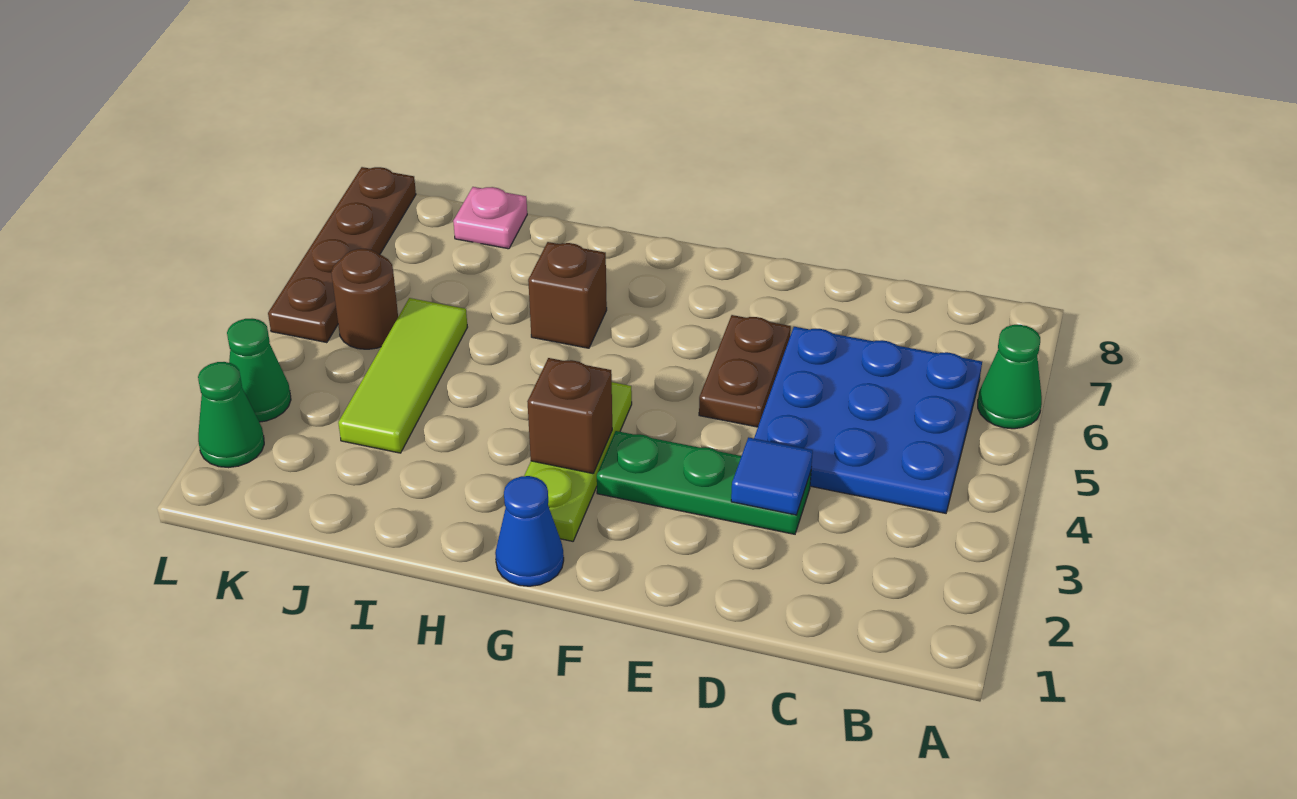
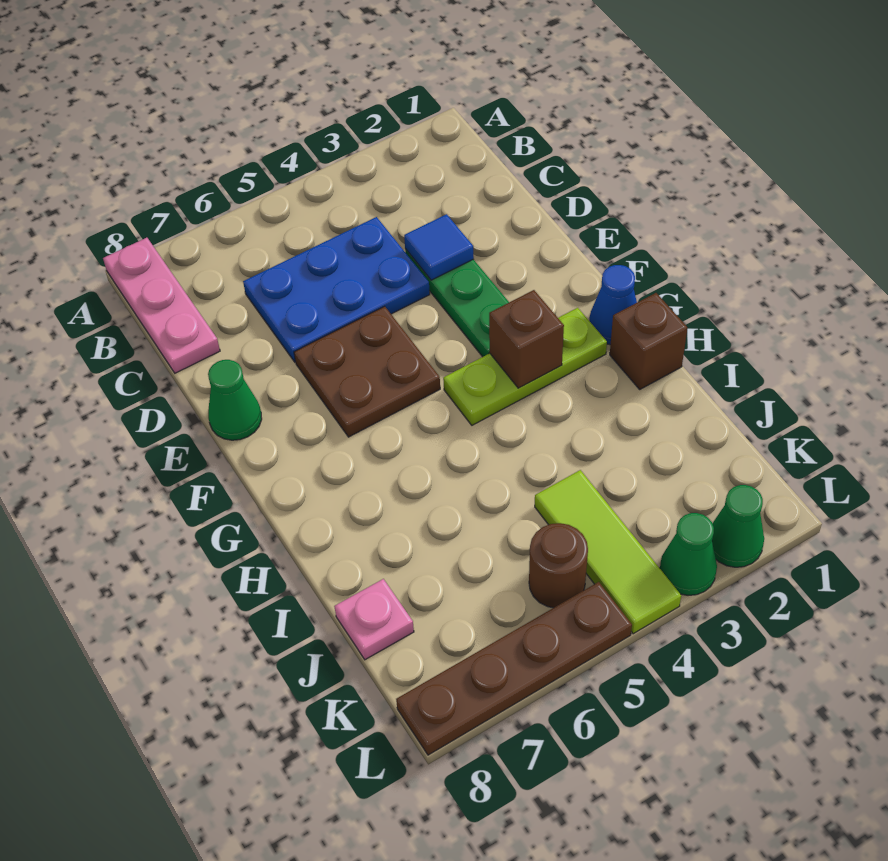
green cone A6 level 1 -> green cone E8 level 1
none -> pink plate A8:C8 level 1
blue plate B4:D6 level 1 -> blue plate C4:D6 level 1
brown plate E5:E6 level 1 -> brown plate E5:F6 level 1
brown brick H6 level 1 -> brown brick H1 level 1
lime tile J3:J5 level 1 -> lime tile J4:L4 level 1

